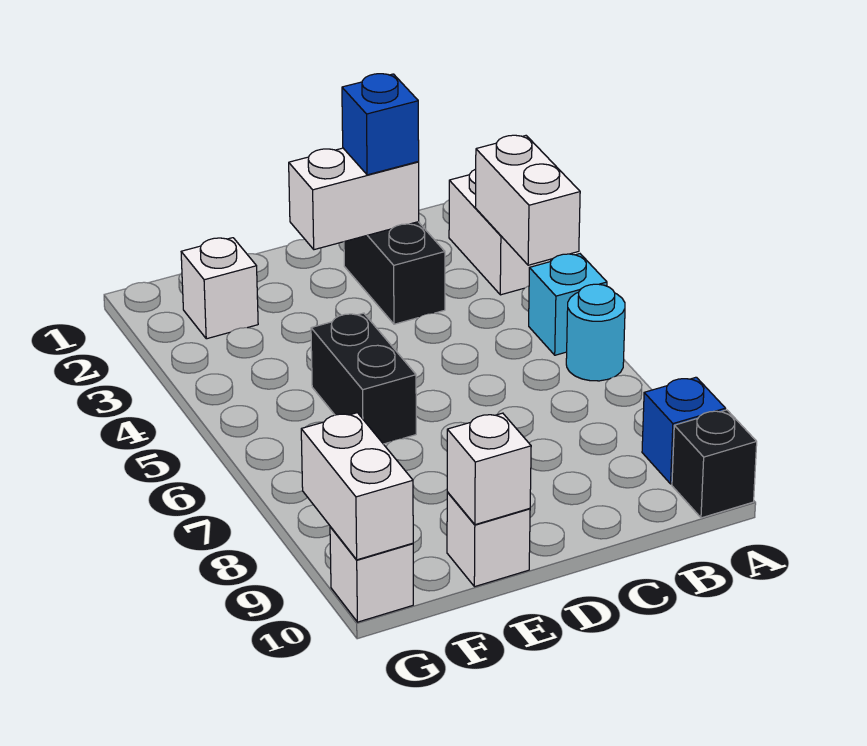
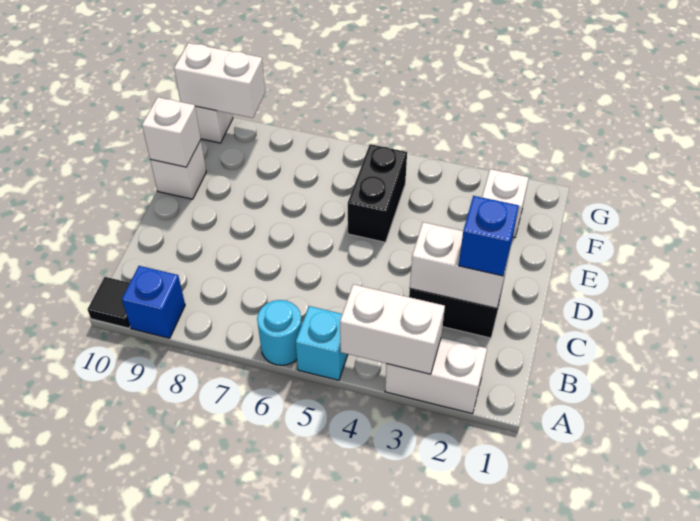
black brick A10 level 1 -> black tile A10 level 1
white brick C2:D2 level 2 -> white brick C2:C3 level 2
black brick E5:E6 level 1 -> black brick E5:F5 level 1

